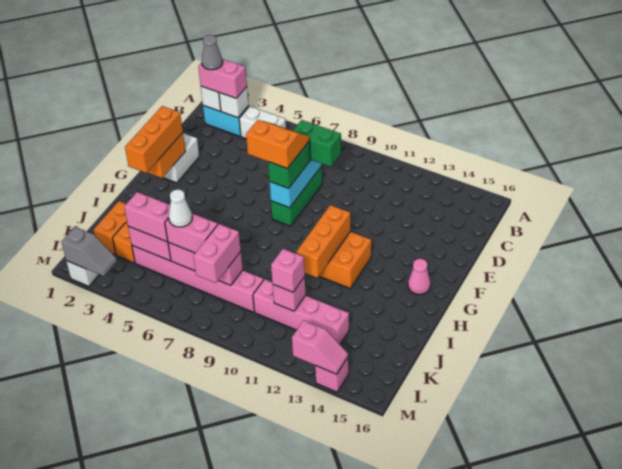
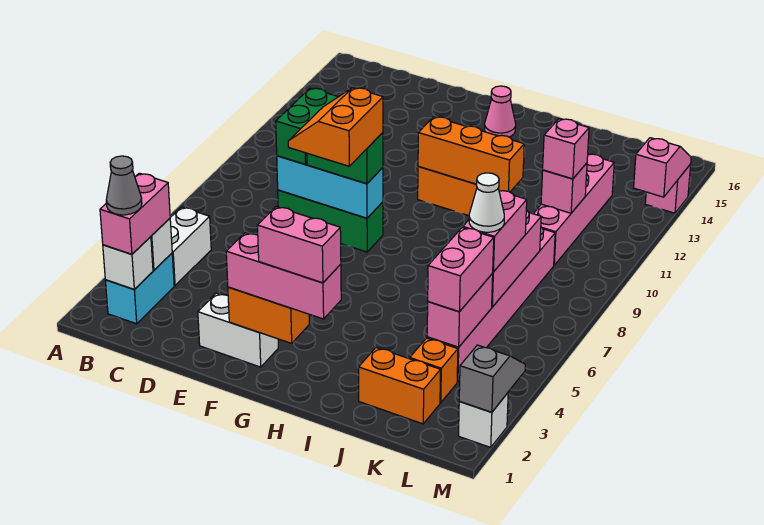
orange brick F2:H2 level 3 -> pink brick F2:H2 level 3
pink brick K8:L8 level 3 -> pink brick G2:H2 level 4

